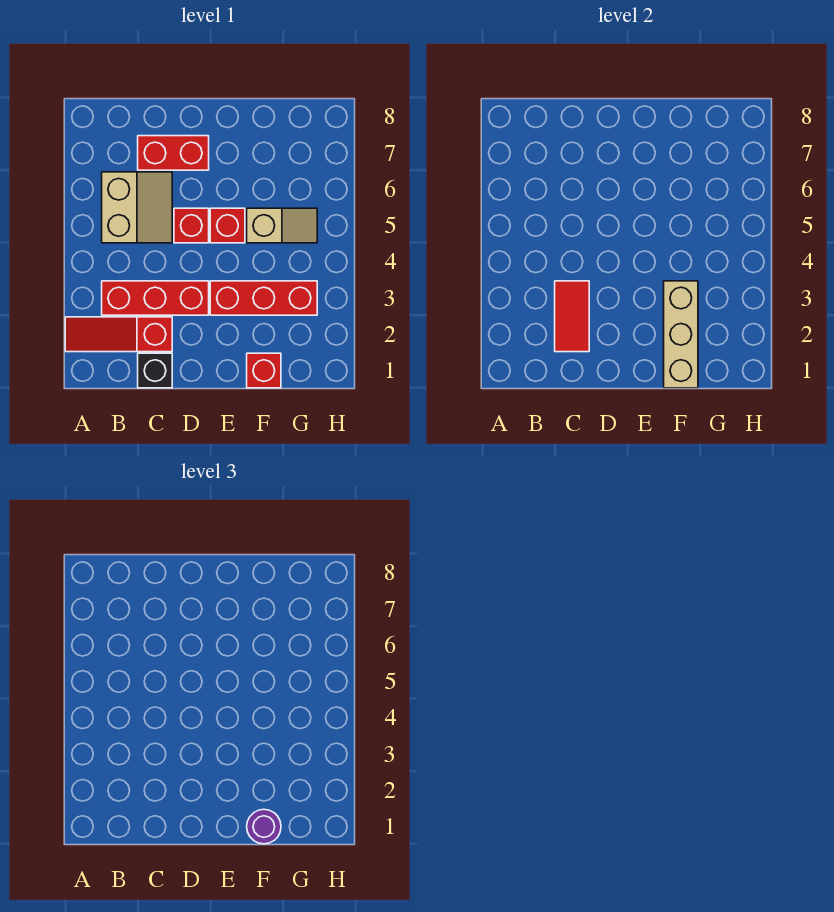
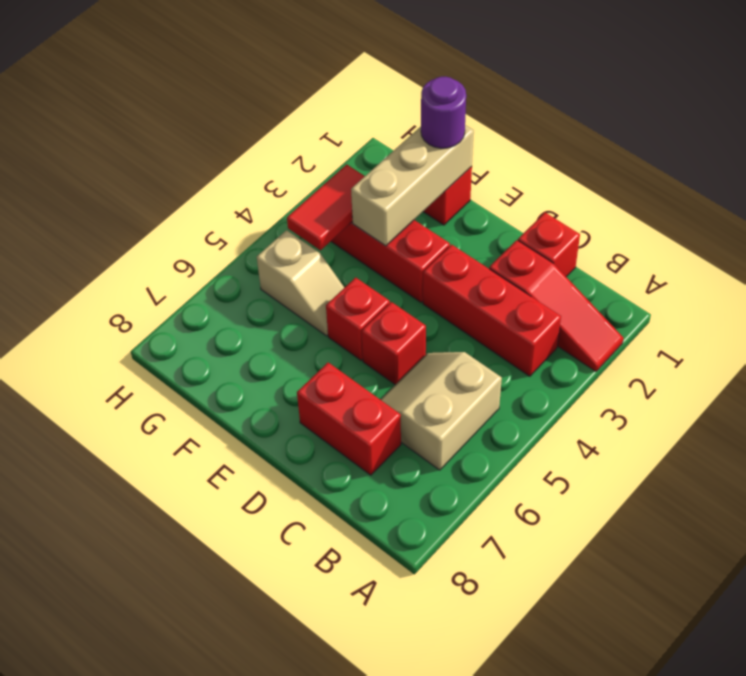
black brick C1 level 1 -> red brick C1 level 1
red tile C2:C3 level 2 -> red tile G3:G4 level 2
tan slope F5:G5 level 1 top F -> tan slope F5:G5 level 1 top G

